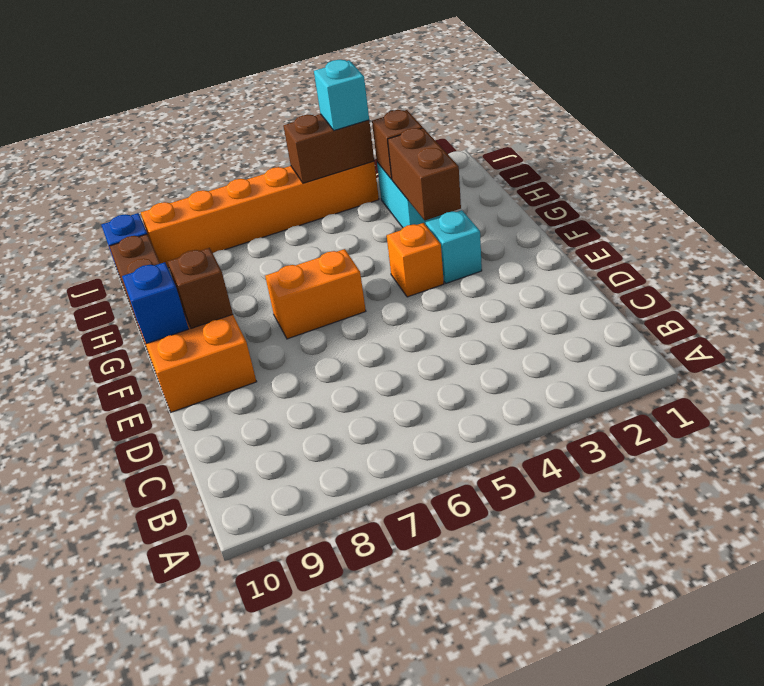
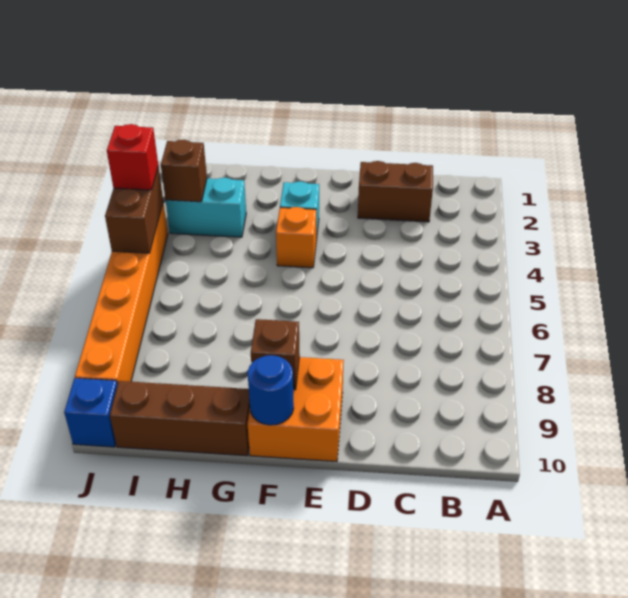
orange brick F6:F7 level 1 -> none
blue brick F10 level 2 -> blue round brick F10 level 2
brown brick G3:H3 level 2 -> brown brick C2:D2 level 1
cyan brick J4 level 3 -> red brick J4 level 3

